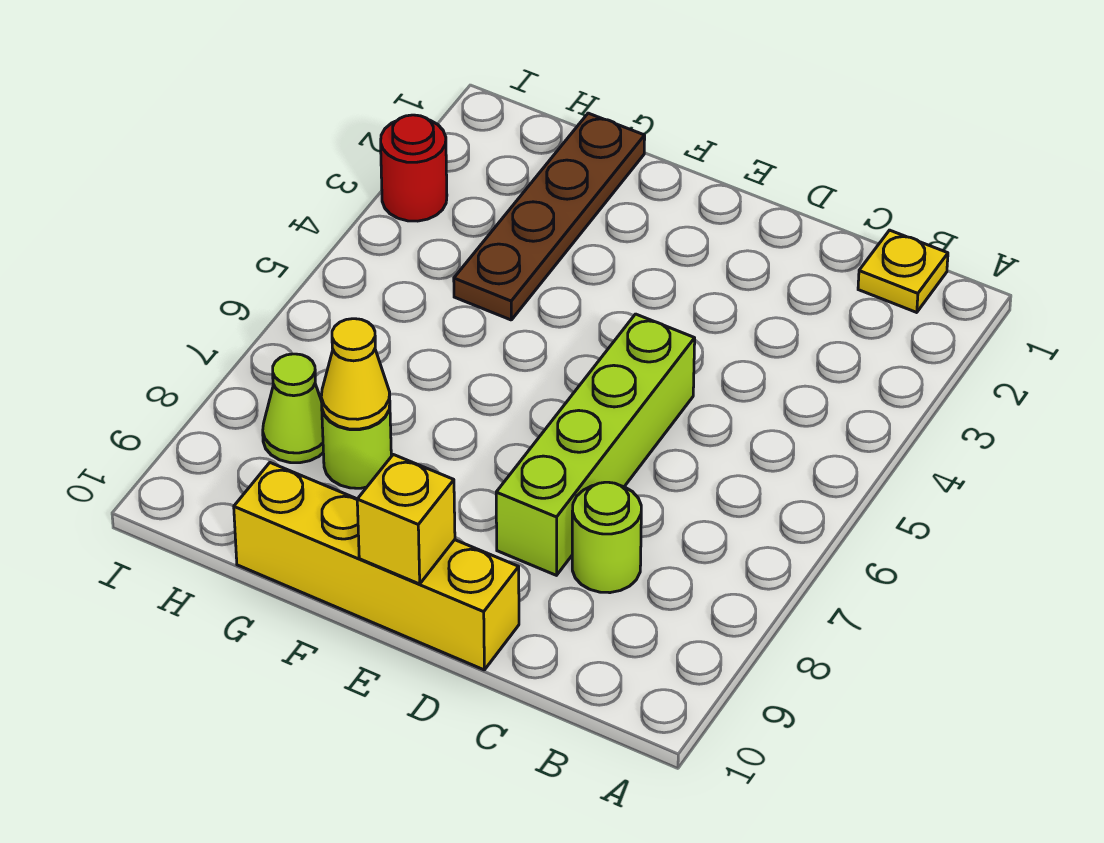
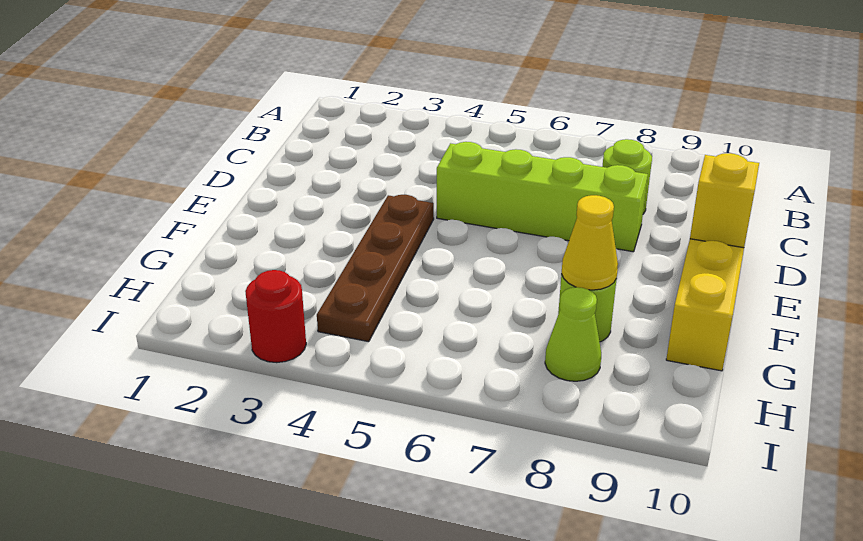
yellow plate B1 level 1 -> none
brown plate G1:G4 level 1 -> brown plate E4:H4 level 1

